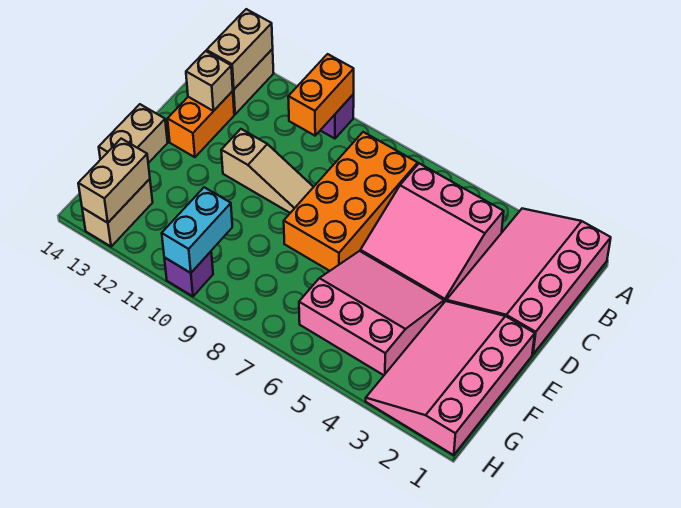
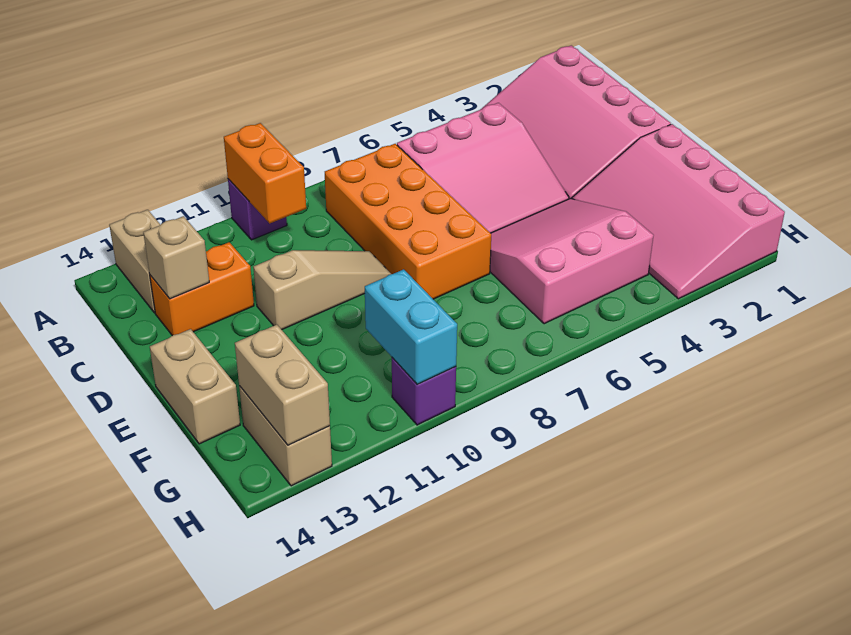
tan brick A13:B13 level 2 -> none
orange brick C13:D13 level 1 -> orange brick C12:C13 level 1

